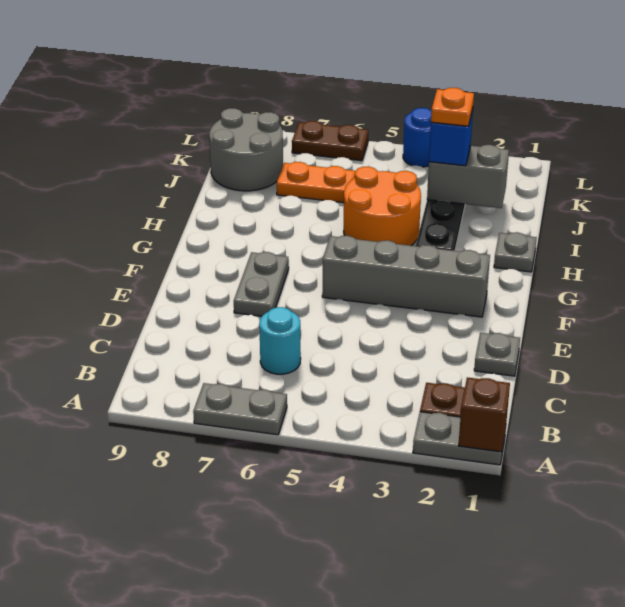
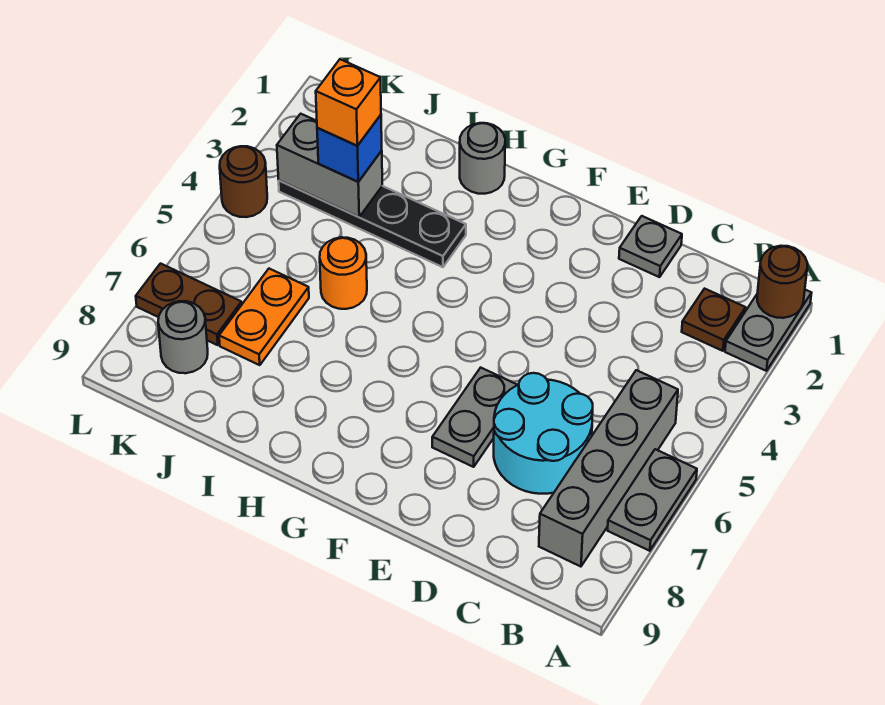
brown brick A1 level 2 -> brown round brick A1 level 2
cyan round brick C6 level 1 -> cyan round brick C6:D7 level 1
grey plate E7:F7 level 1 -> grey plate E6:E7 level 1
grey brick F2:F5 level 1 -> grey brick B5:B8 level 1
grey plate H1 level 1 -> grey round brick H1 level 1
orange round brick H4:I5 level 1 -> orange round brick I5 level 1
grey brick J2:J3 level 2 -> grey brick J3:K3 level 2
orange plate J3 level 4 -> orange brick J3 level 4
grey round brick J8:K9 level 1 -> grey round brick K8 level 1
blue round brick L4 level 1 -> brown round brick L4 level 1
brown plate L6:L7 level 1 -> brown plate K7:L7 level 1

